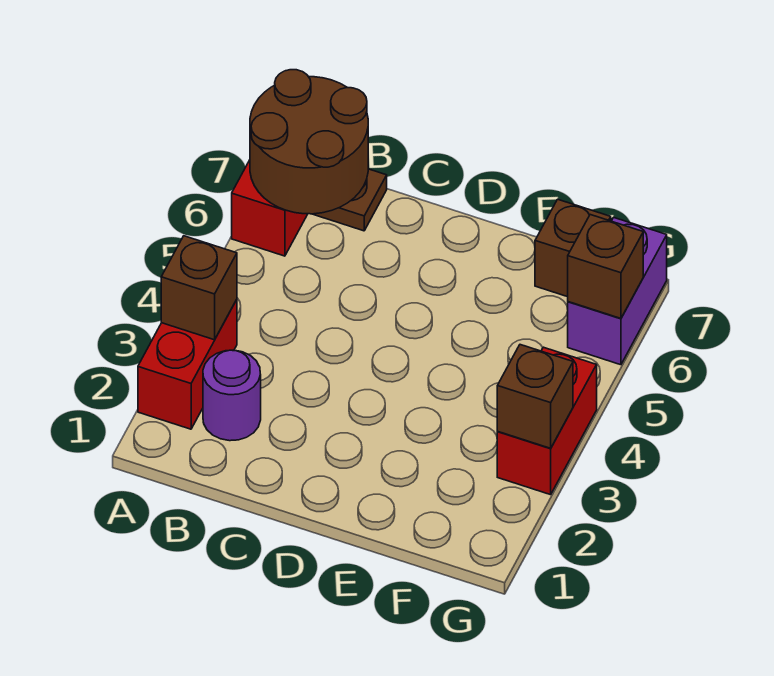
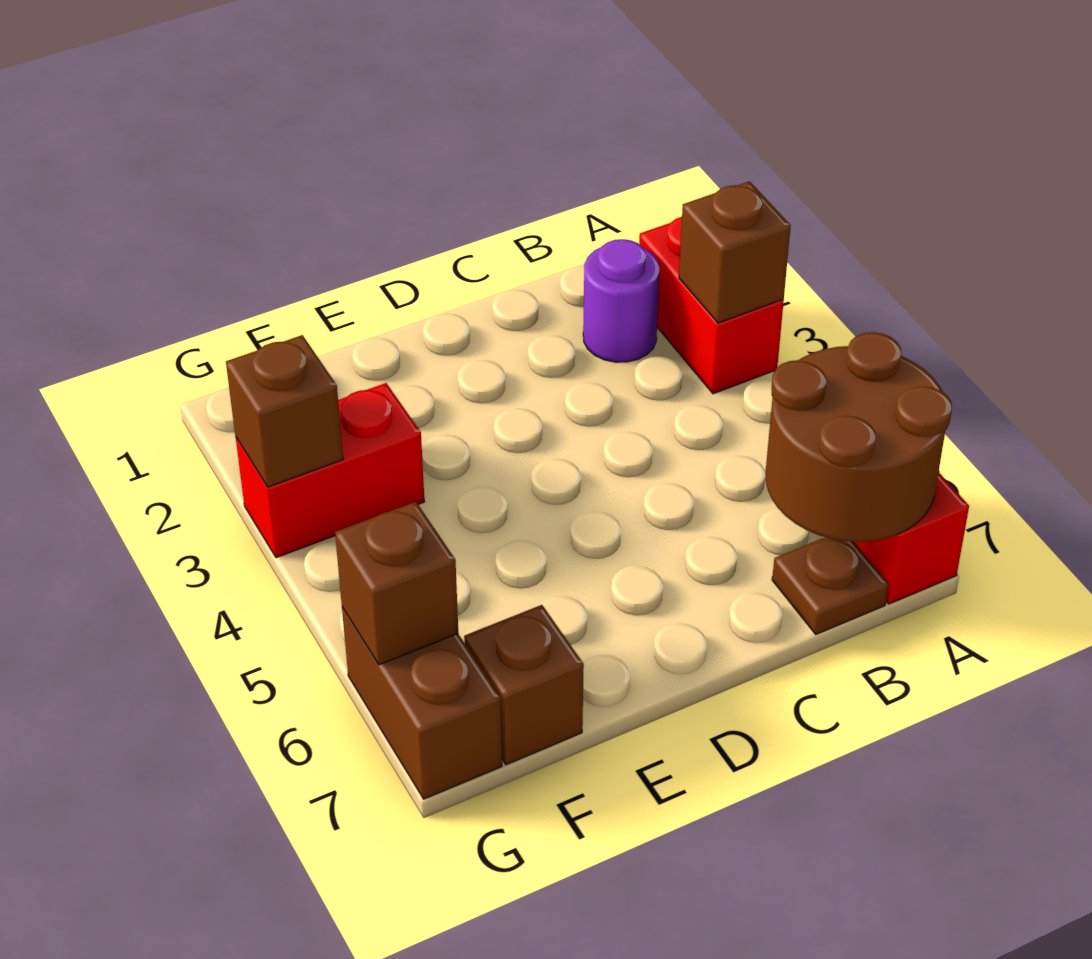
red brick G3:G4 level 1 -> red brick F3:G3 level 1
purple brick G6:G7 level 1 -> brown brick G6:G7 level 1

